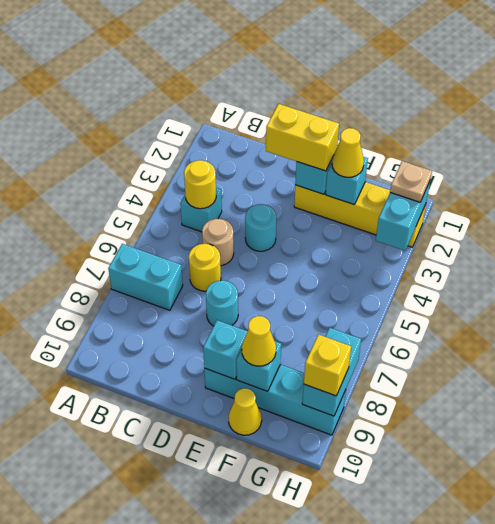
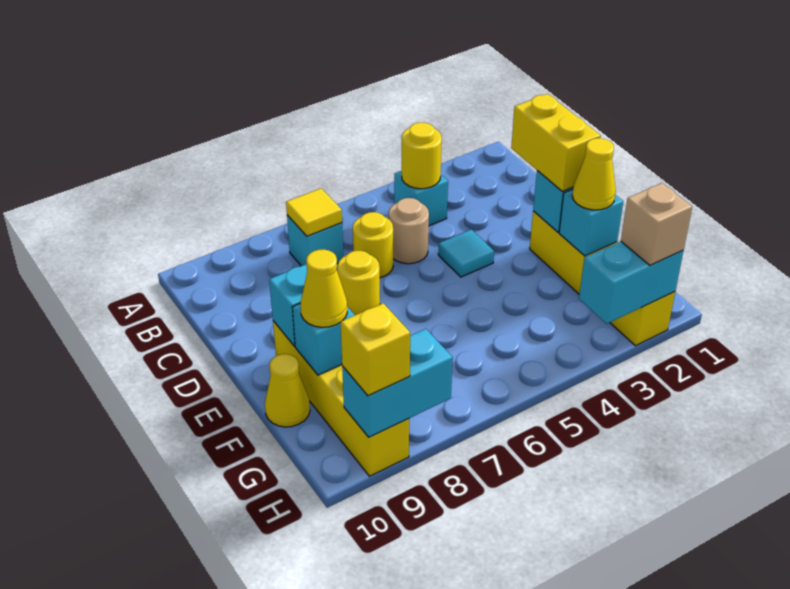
cyan brick A7:B7 level 1 -> cyan brick B7 level 1
none -> yellow tile B7 level 2
cyan round brick D4 level 1 -> cyan tile D4 level 1
cyan round brick D7 level 1 -> yellow round brick D7 level 1
cyan brick E9:H9 level 1 -> yellow brick E9:H9 level 1
tan plate H2 level 3 -> tan brick H2 level 3

